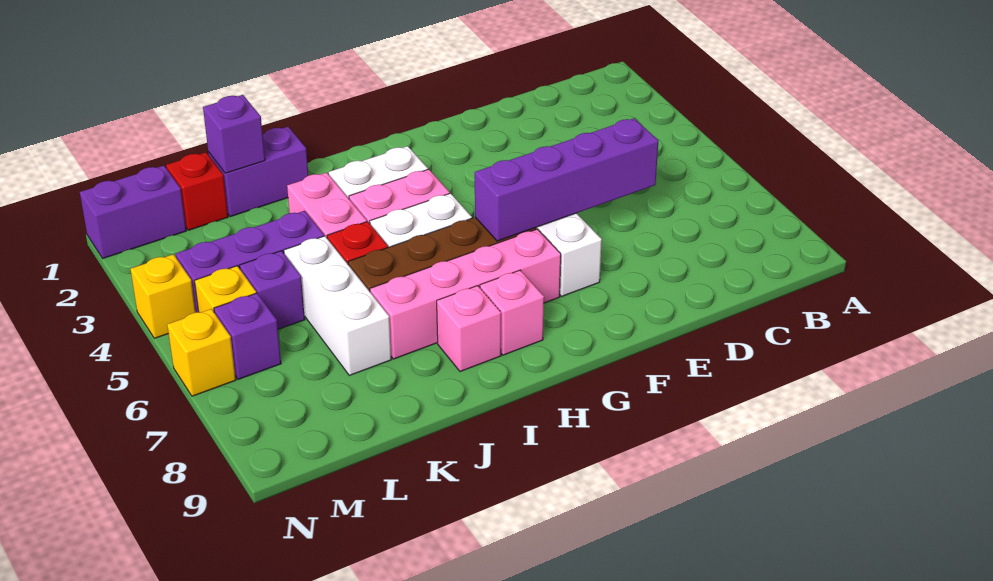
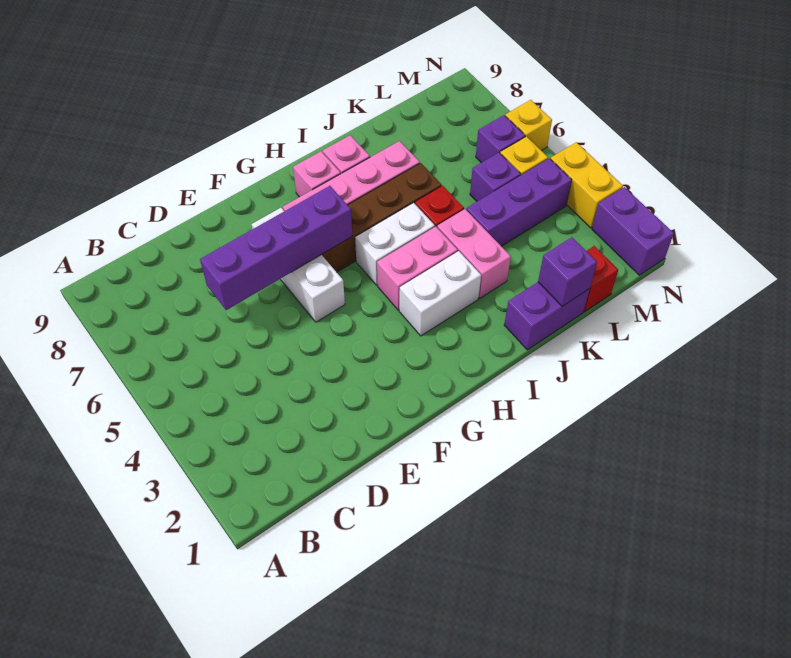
white brick K5:K7 level 1 -> none
purple brick M1:N1 level 1 -> purple brick N1:N2 level 1
yellow brick N4 level 1 -> yellow brick N3:N4 level 1

